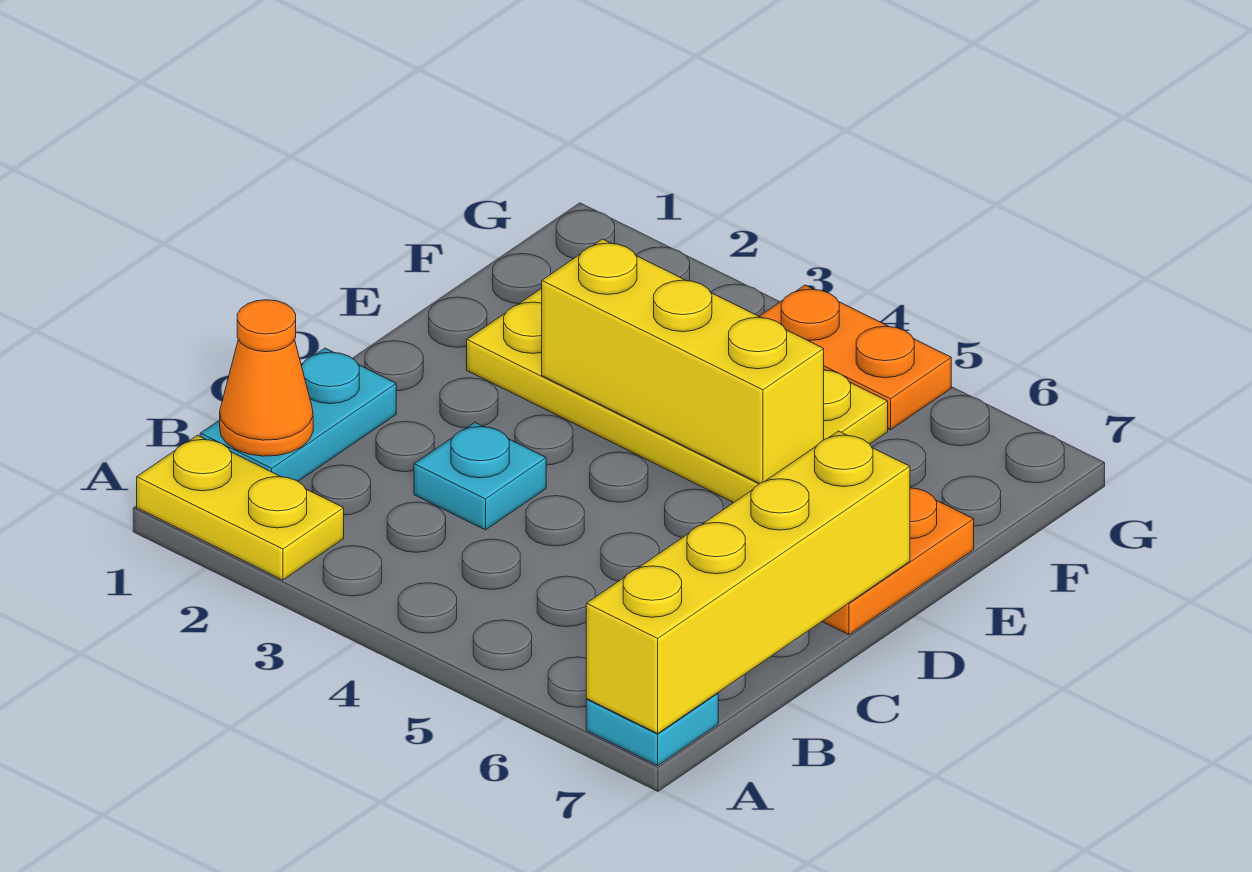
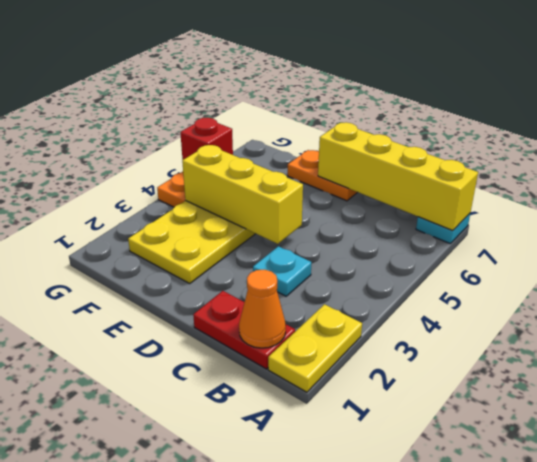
cyan plate B1:C1 level 1 -> red plate B1:C1 level 1
yellow brick E3:E5 level 2 -> yellow brick D4:F4 level 2
none -> red brick G5 level 2

